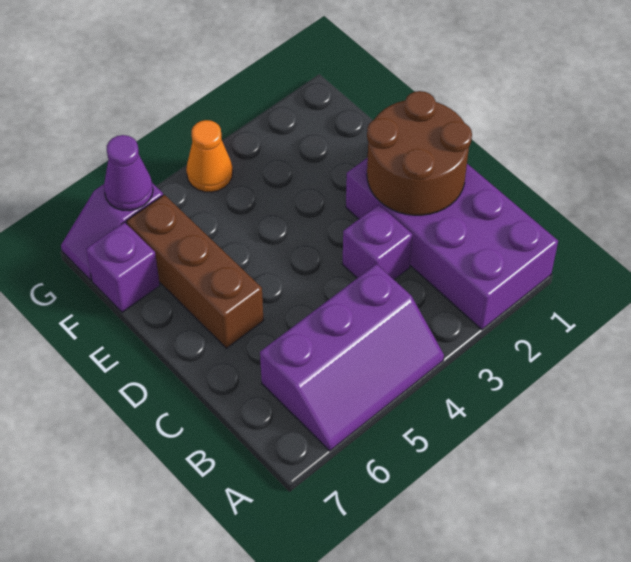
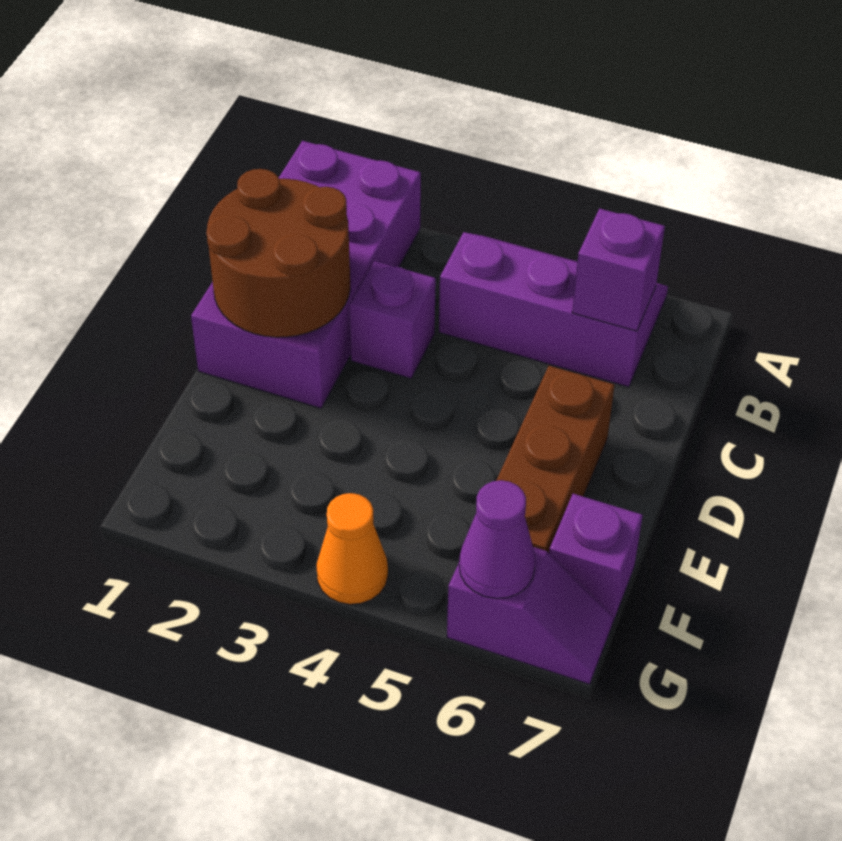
none -> purple brick B6 level 2

